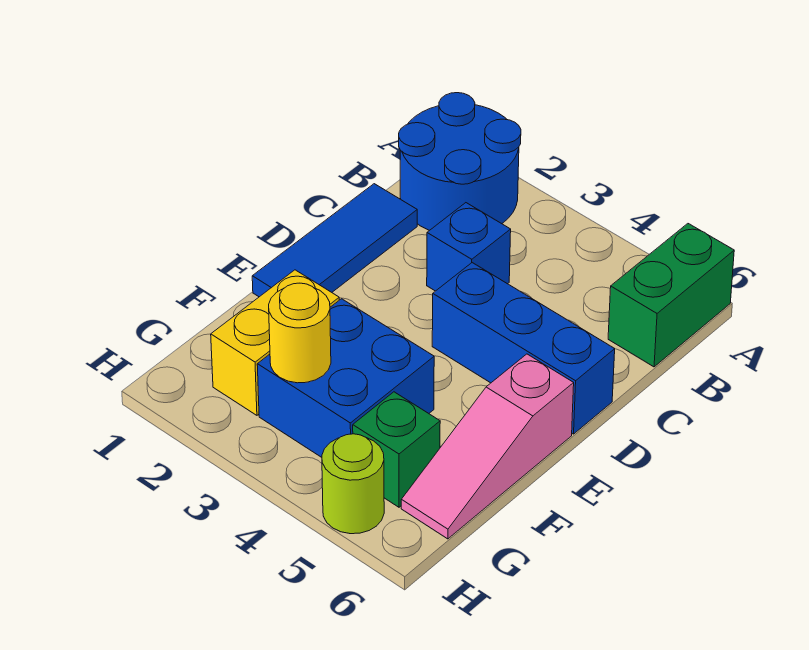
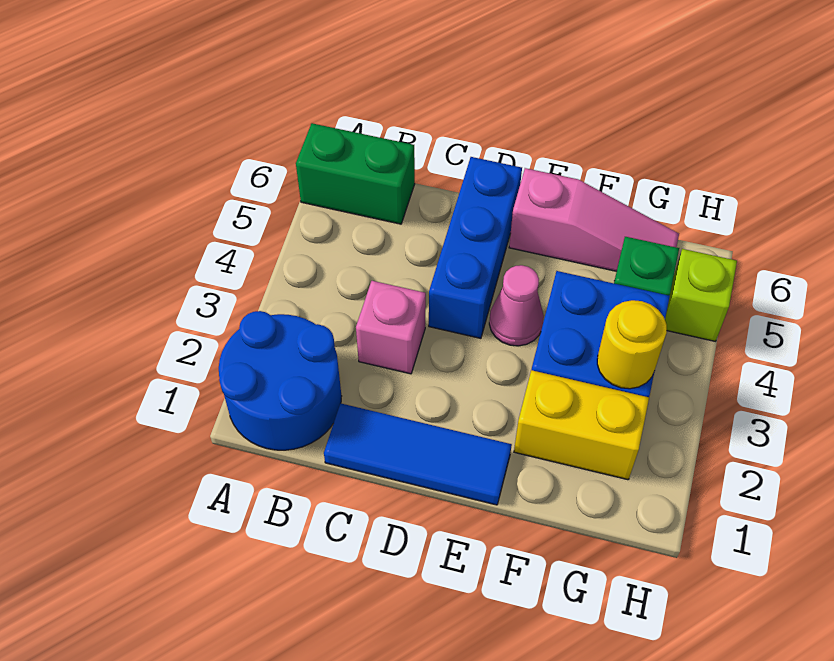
blue brick C3 level 1 -> pink brick C3 level 1
none -> pink cone E4 level 1
lime round brick H5 level 1 -> lime brick H5 level 1

